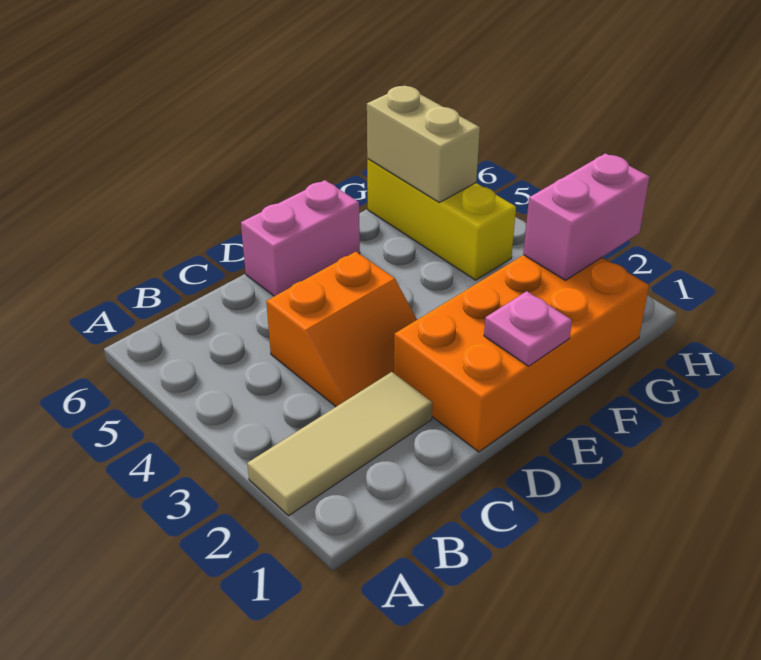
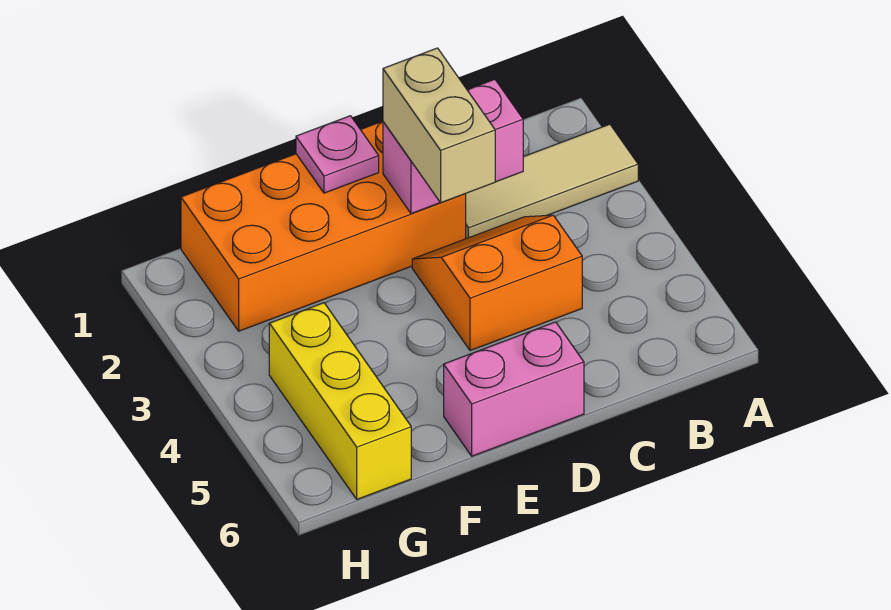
pink brick G2:H2 level 2 -> pink brick C2:D2 level 2
tan brick G5:G6 level 2 -> tan brick D2:D3 level 3

